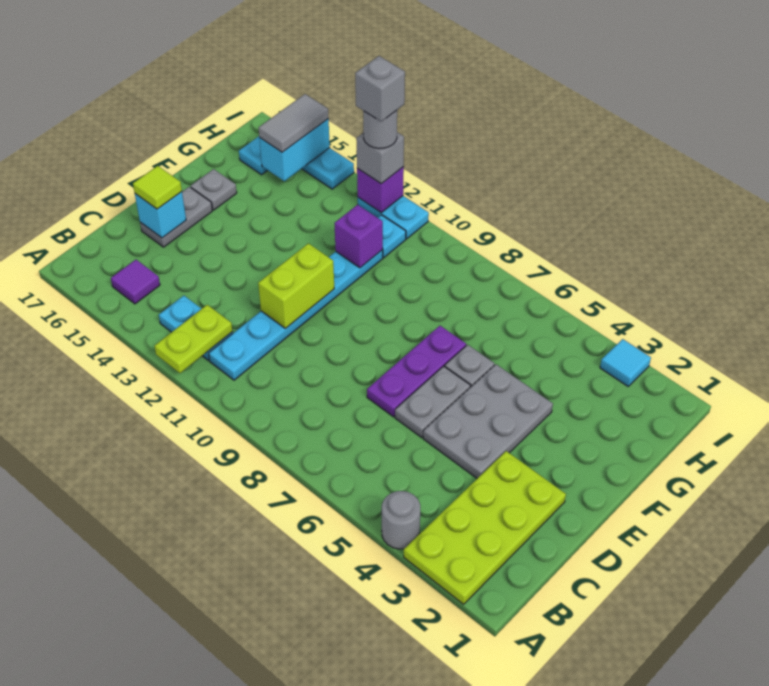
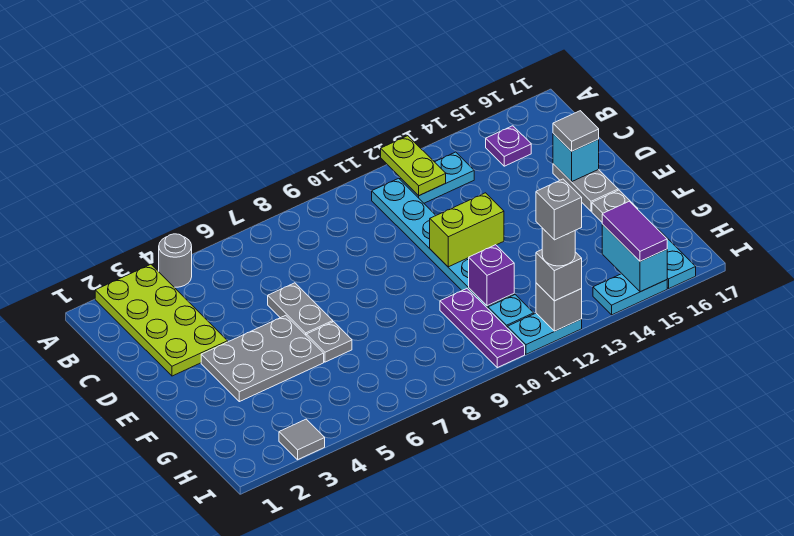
purple tile B15 level 1 -> purple plate B15 level 1
grey plate D4:F5 level 1 -> grey plate E3:F5 level 1
purple plate D7:F7 level 1 -> purple plate G10:I10 level 1
lime brick D11:E11 level 2 -> lime brick E11:E12 level 2
lime tile D16 level 3 -> grey tile D16 level 3
grey tile H15:I15 level 3 -> purple tile H15:I15 level 3
cyan tile I3 level 1 -> grey tile I3 level 1
purple brick I12 level 2 -> grey brick I12 level 2

